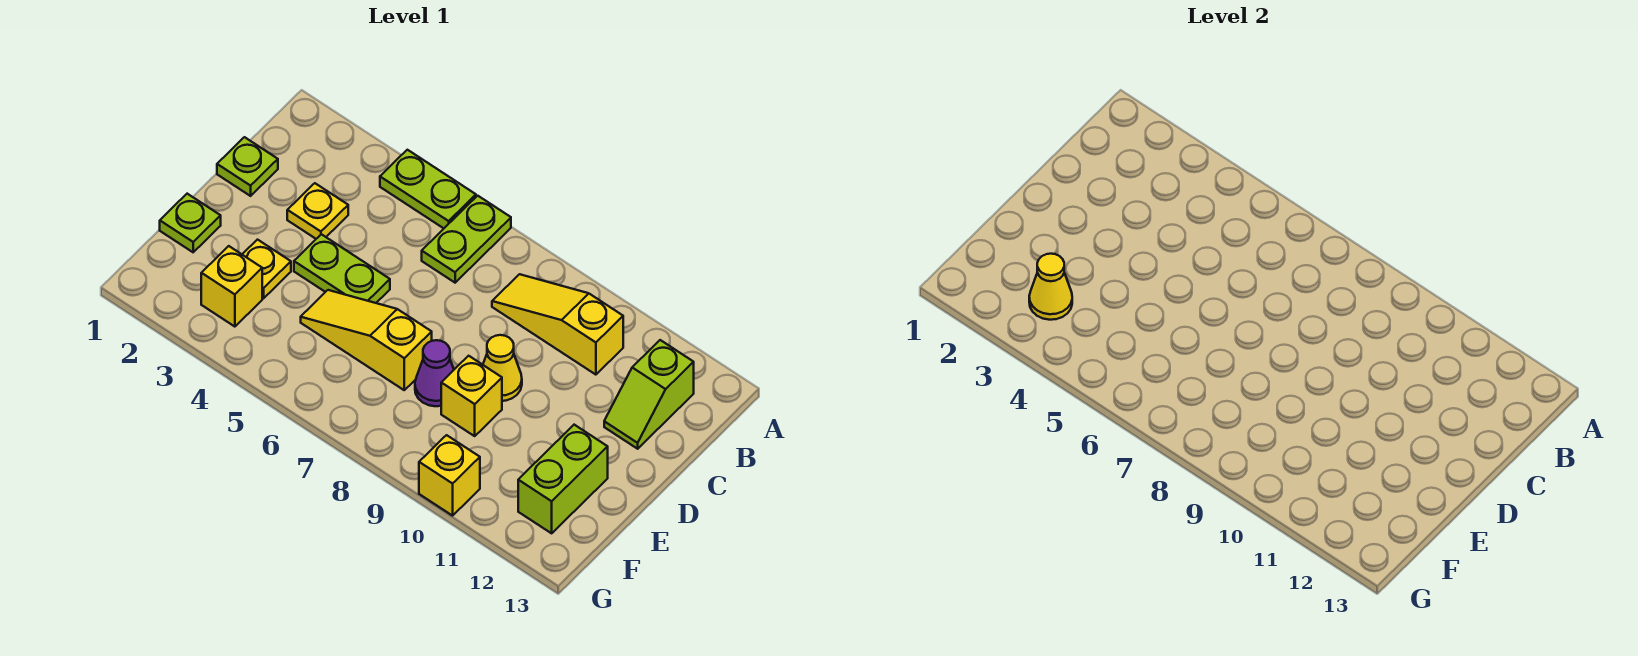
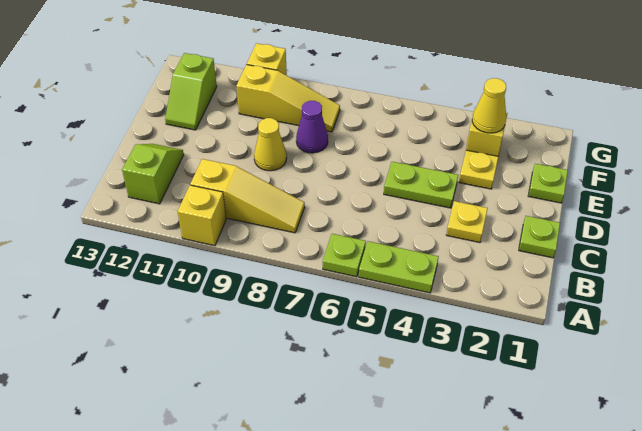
lime plate A6:B6 level 1 -> lime plate A6 level 1
yellow slope E5:E7 level 1 top 7 -> yellow slope F8:F10 level 1 top 10
yellow brick E9 level 1 -> yellow brick A10 level 1
lime brick E12:F12 level 1 -> lime slope E12:F12 level 1 top F

